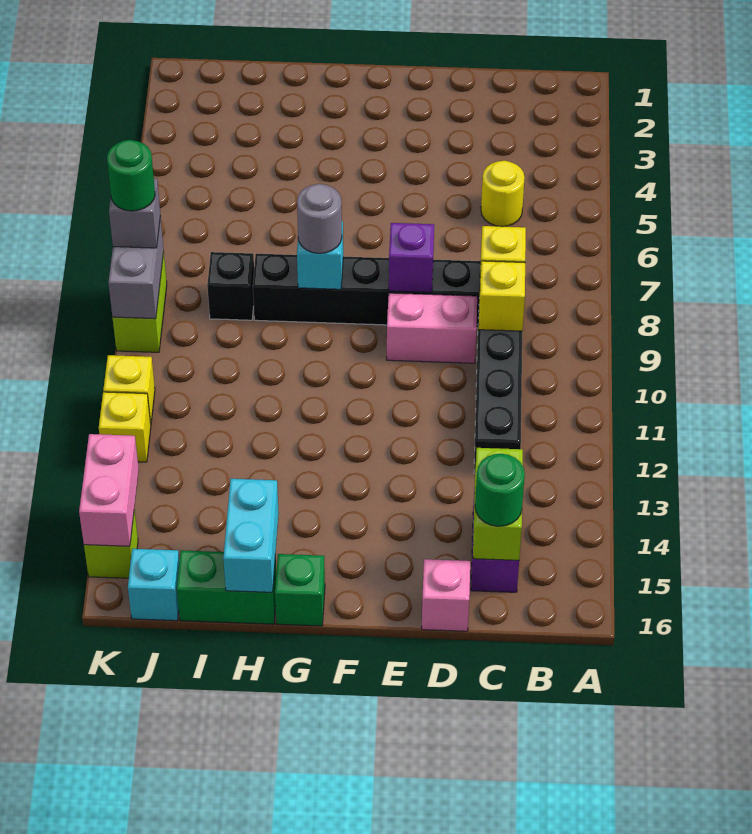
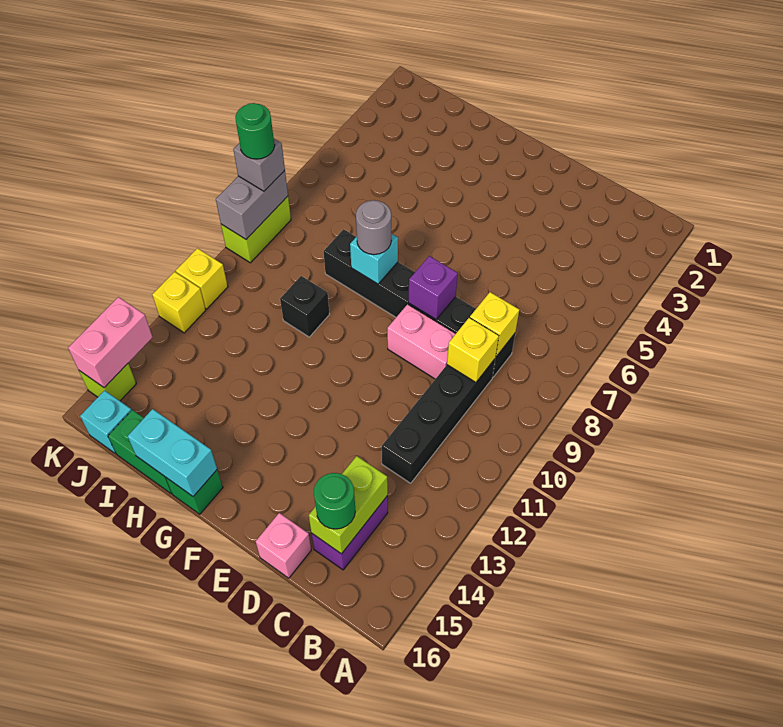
yellow round brick C5 level 1 -> none
cyan brick H15:H16 level 2 -> cyan brick G16:H16 level 2
black brick I8 level 1 -> black brick H10 level 1

